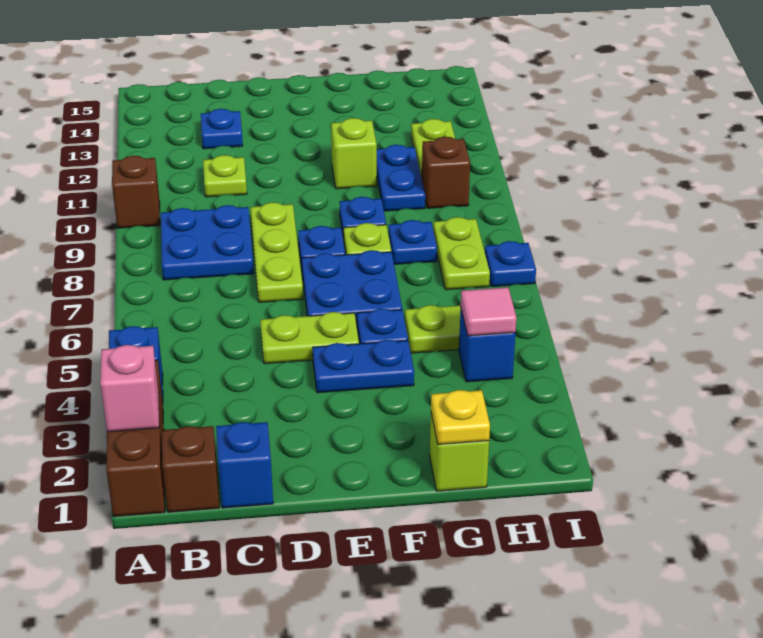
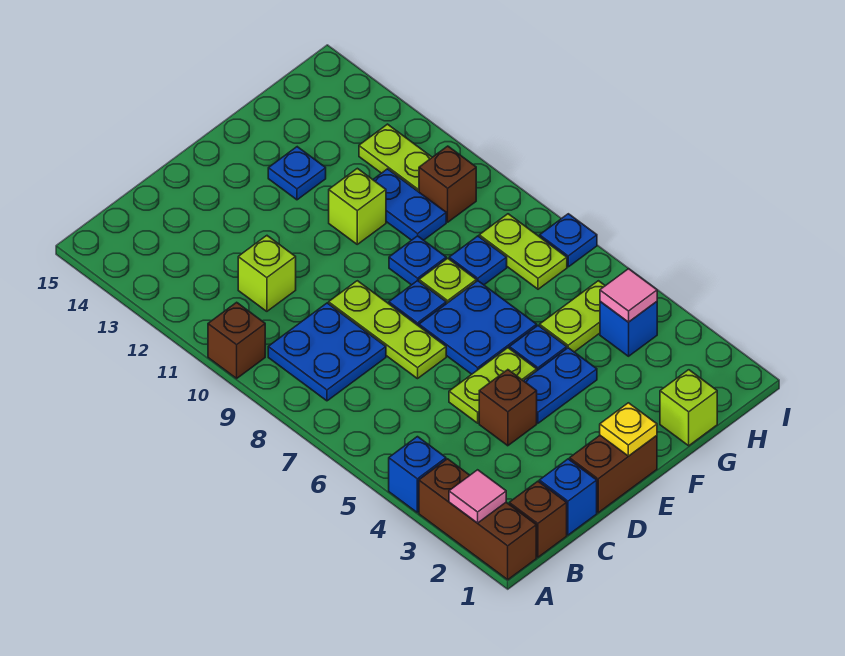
pink brick A2 level 2 -> pink tile A2 level 2
lime plate C11 level 1 -> lime brick C11 level 1
blue plate C13 level 1 -> blue plate F13 level 1
none -> brown brick D1:E1 level 1
none -> brown brick D4 level 1
yellow plate G1 level 2 -> yellow plate E1 level 2

